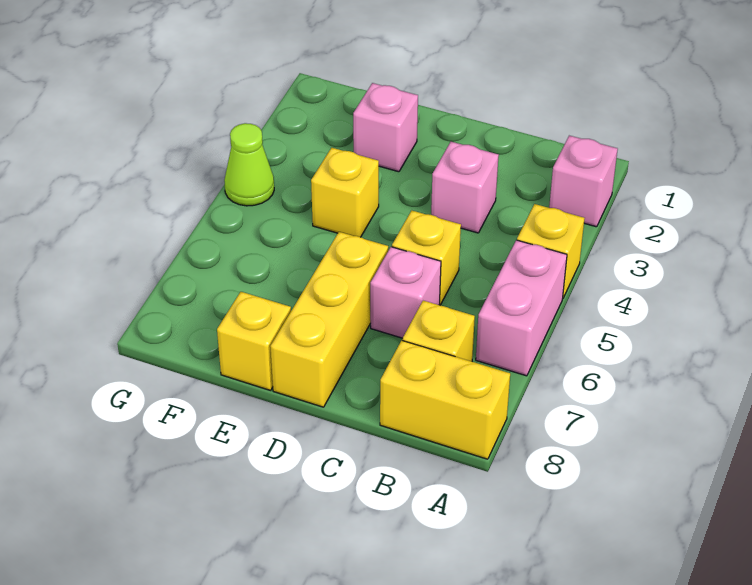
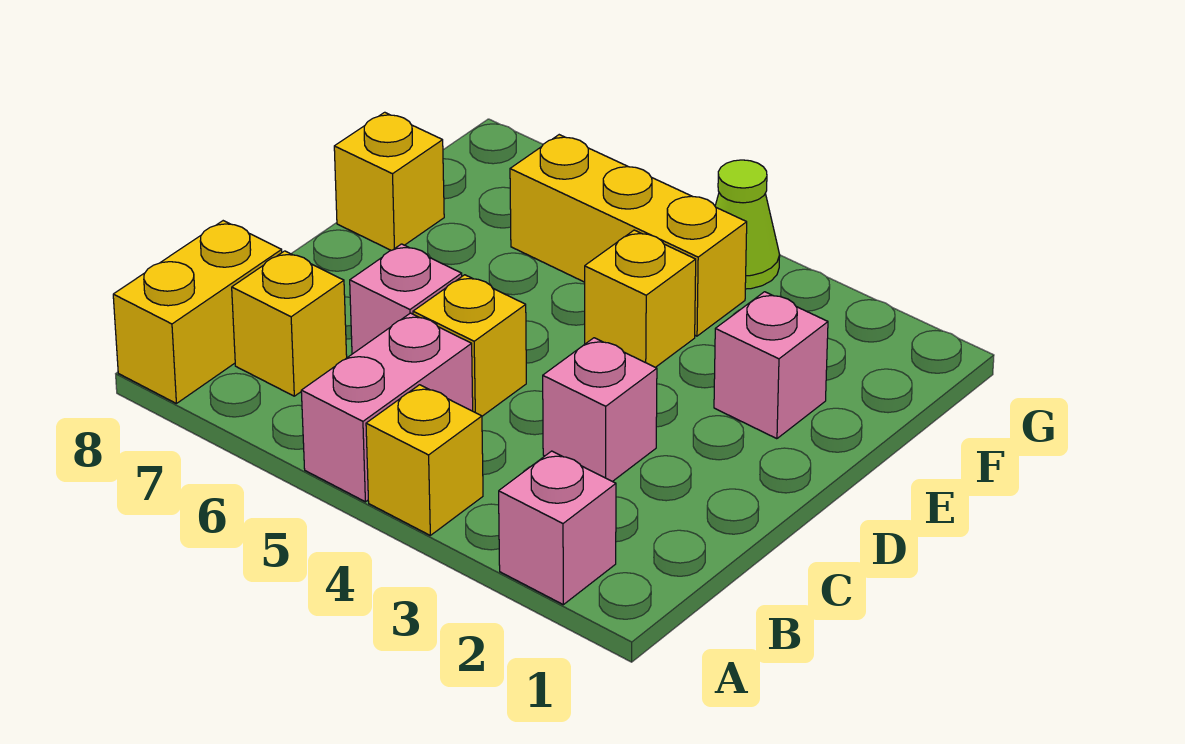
pink brick A5:A6 level 1 -> pink brick A5:B5 level 1
yellow brick D6:D8 level 1 -> yellow brick F4:F6 level 1

